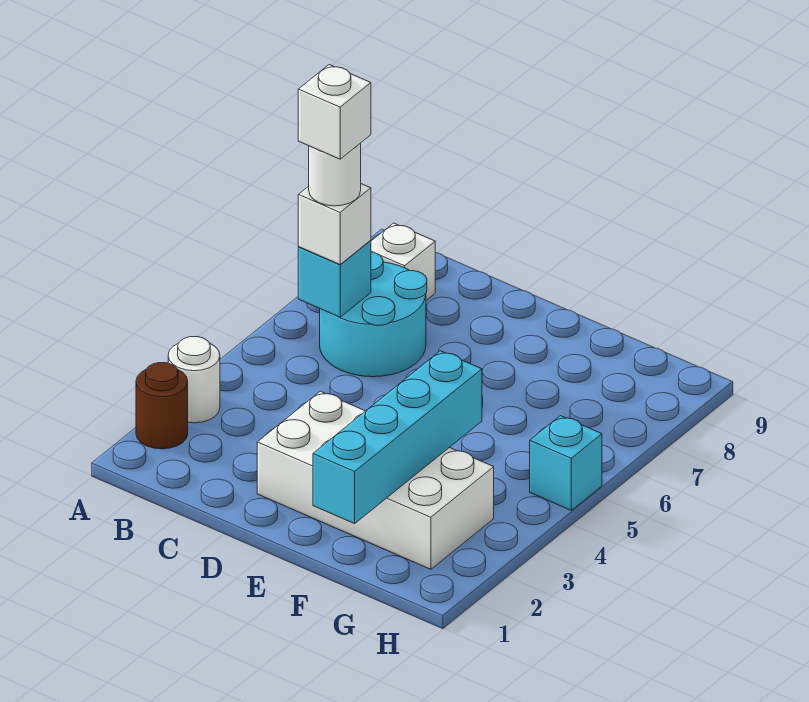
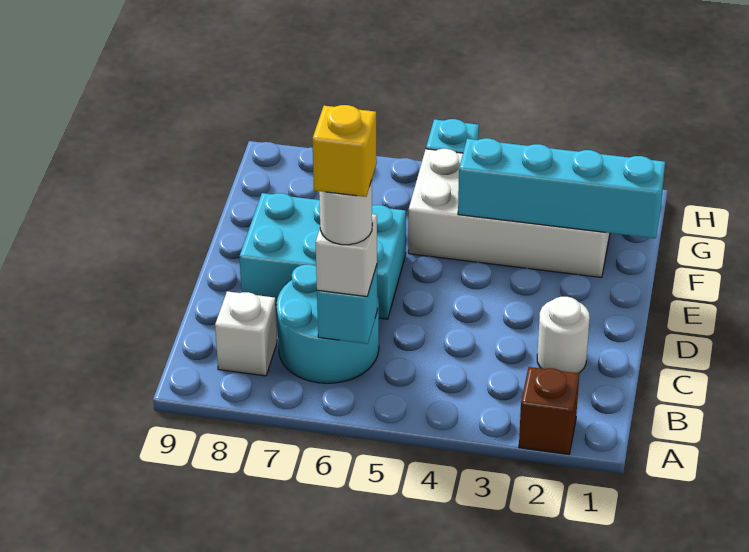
brown round brick A2 level 1 -> brown brick A2 level 1
white round brick A3 level 1 -> white round brick C2 level 1
white brick B6 level 5 -> yellow brick B6 level 5
white brick D2:G3 level 1 -> white brick F2:G5 level 1
none -> cyan brick D6:E8 level 1

